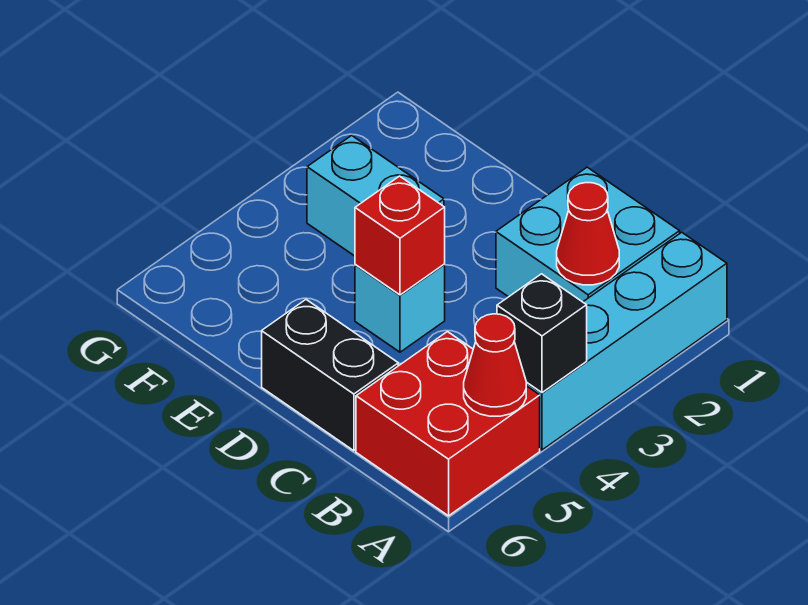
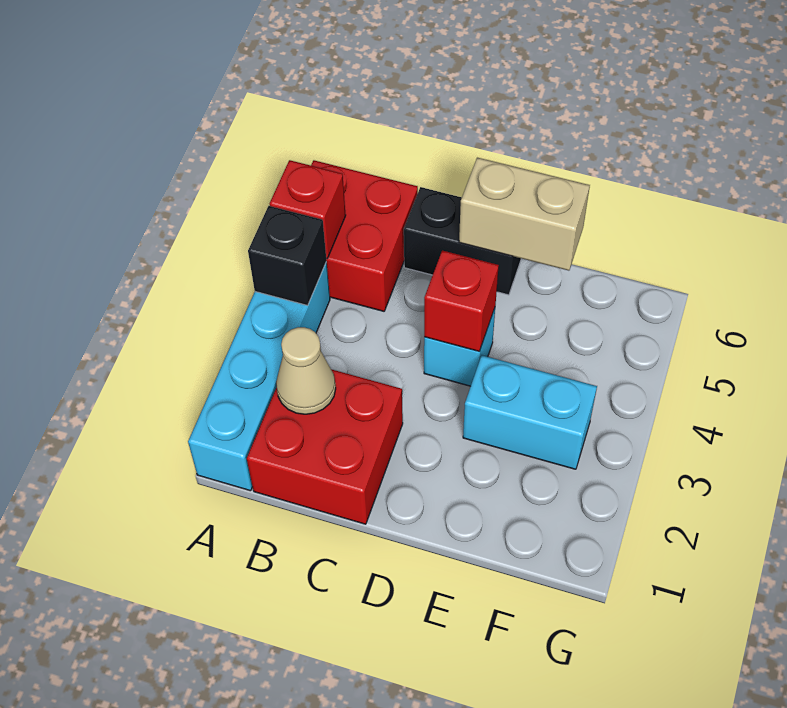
red cone A5 level 2 -> red brick A5 level 2
cyan brick B1:C2 level 1 -> red brick B1:C2 level 1
red cone B2 level 2 -> tan cone B2 level 2
none -> tan brick D6:E6 level 2

